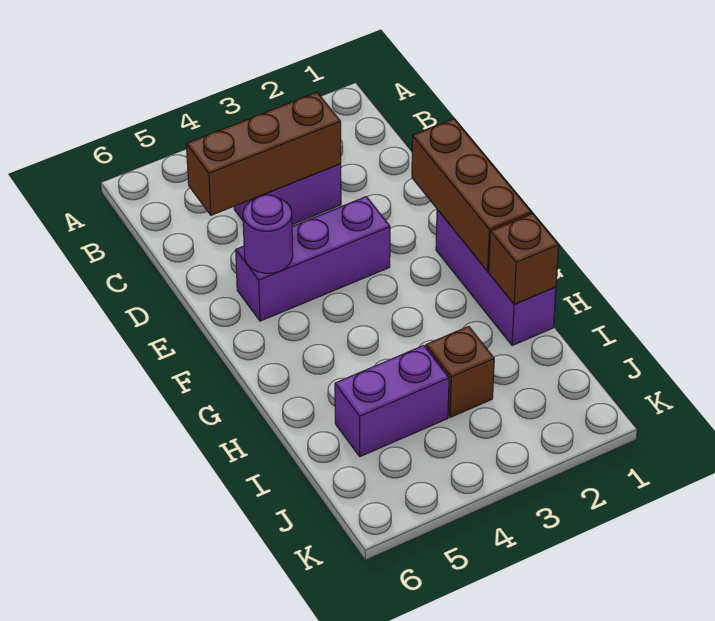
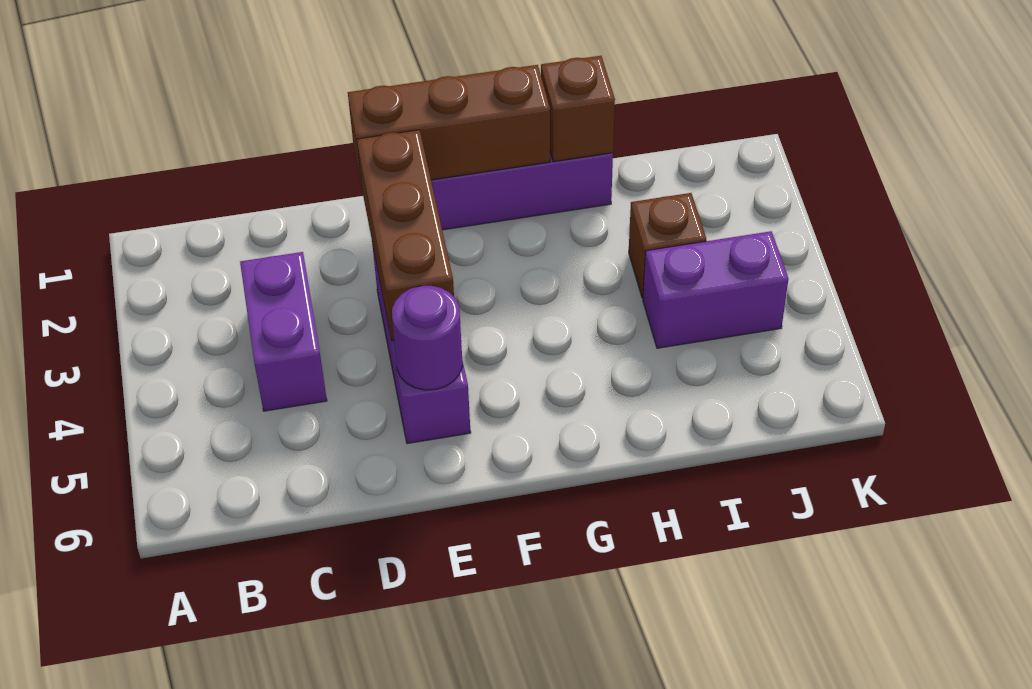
brown brick C3:C5 level 2 -> brown brick E2:E4 level 2
purple brick I4:I5 level 1 -> purple brick I4:J4 level 1

